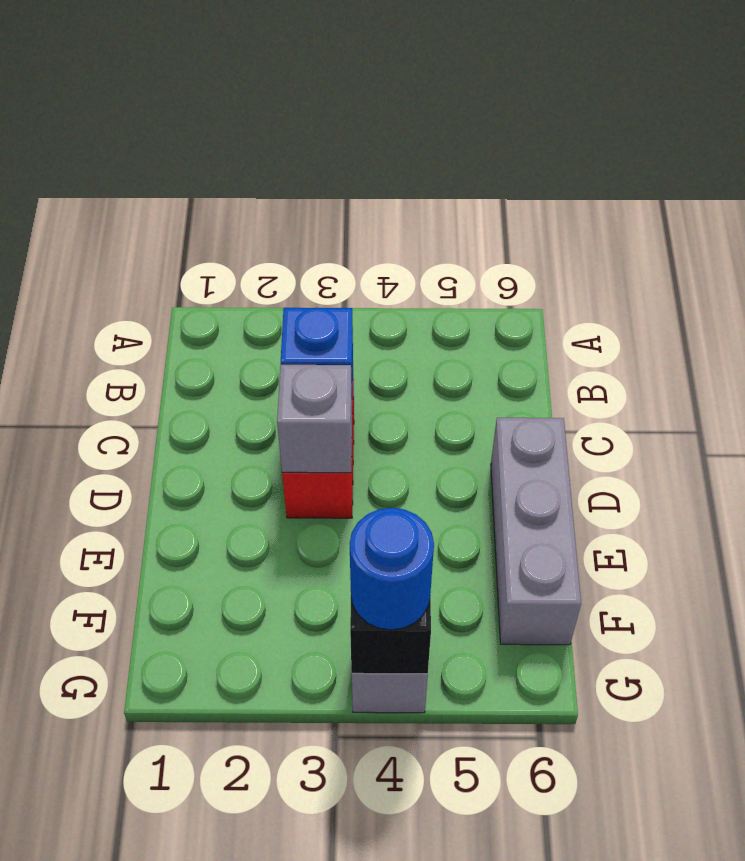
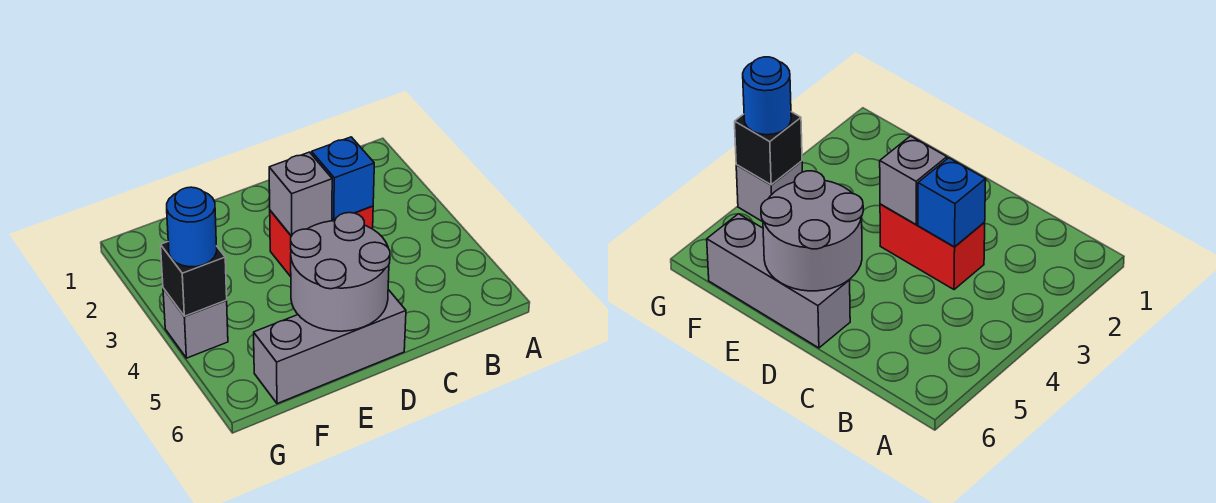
none -> grey round brick D5:E6 level 2

